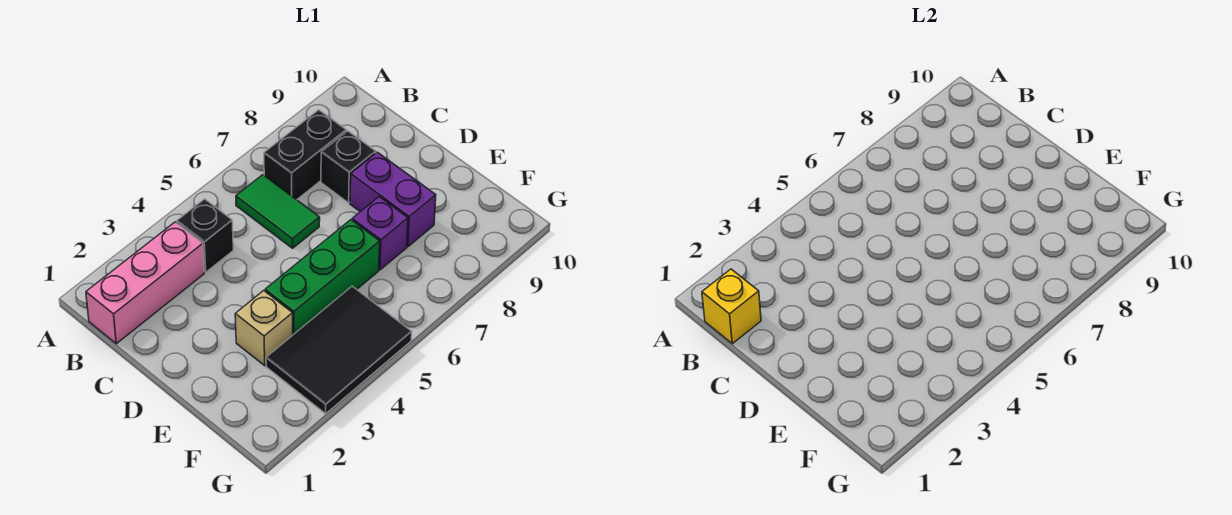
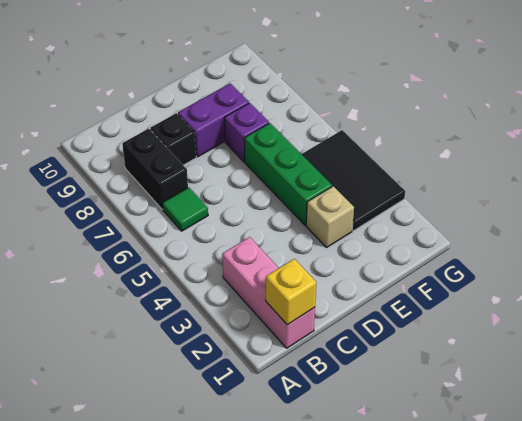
black brick B4 level 1 -> none
green tile B6:C6 level 1 -> green tile B6 level 1

